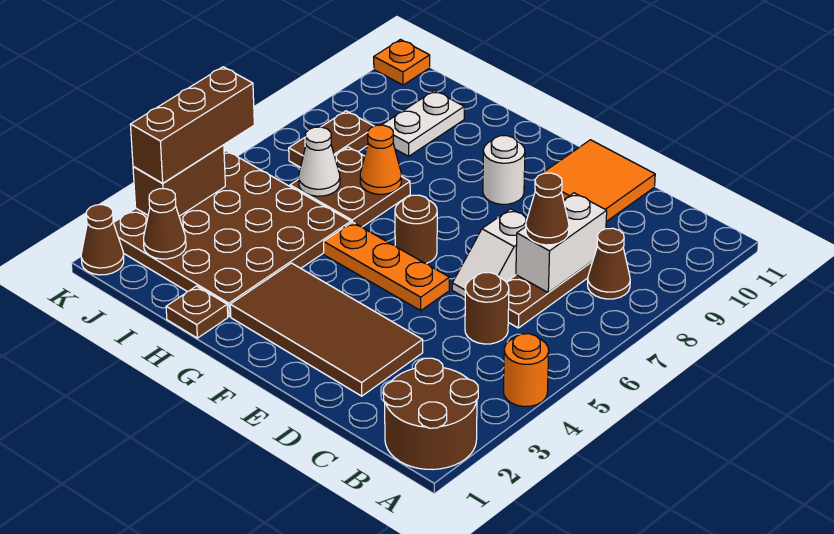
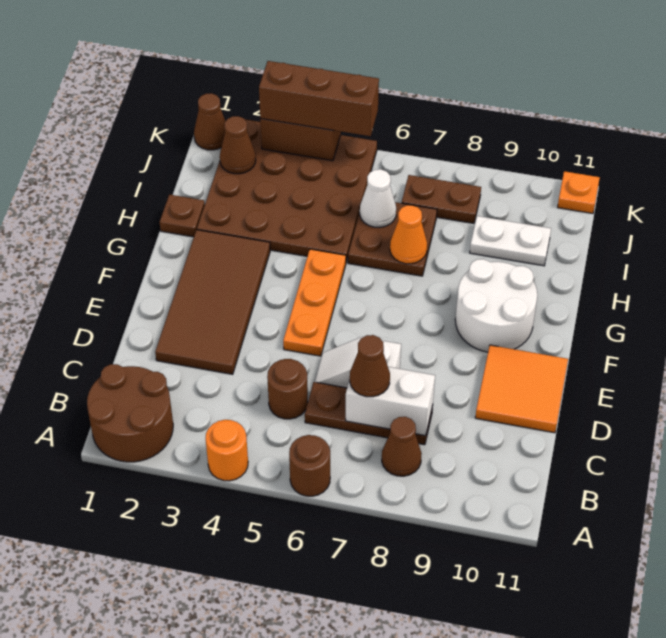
brown round brick F6 level 1 -> brown round brick A6 level 1
white round brick F9 level 1 -> white round brick F9:G10 level 1

